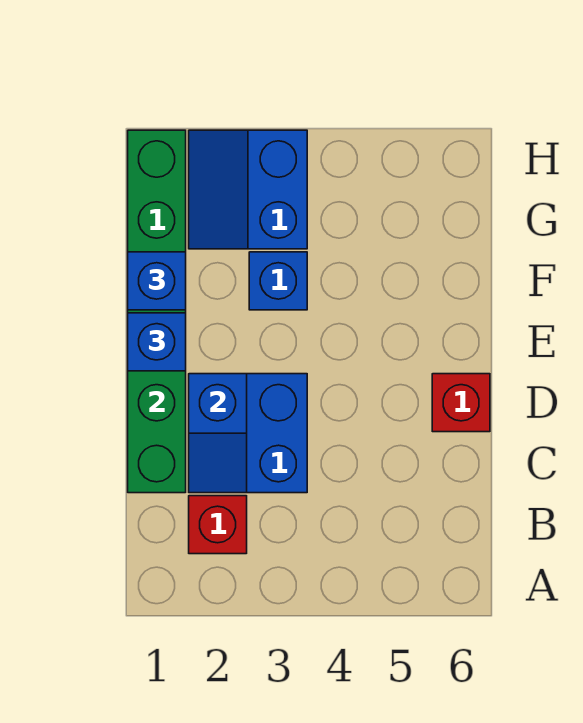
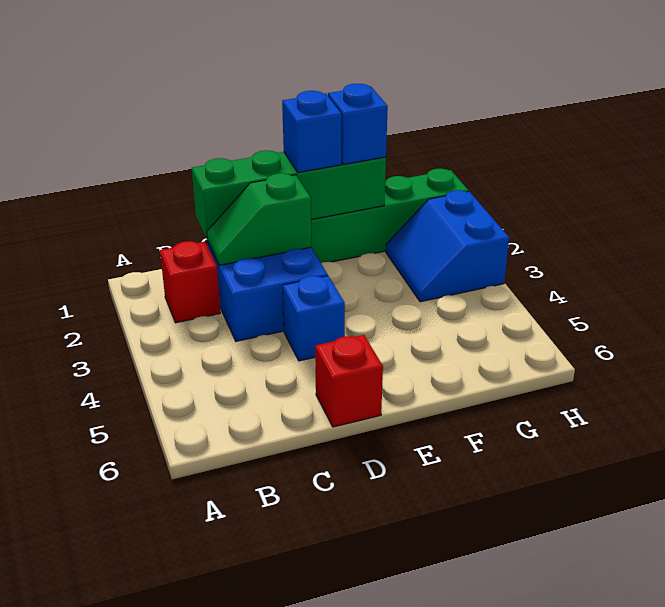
blue slope C2:D2 level 2 top D -> green slope C2:D2 level 2 top D
blue brick F3 level 1 -> blue brick D4 level 1
blue slope G2:H3 level 1 top 3 -> blue slope G2:H3 level 1 top H

